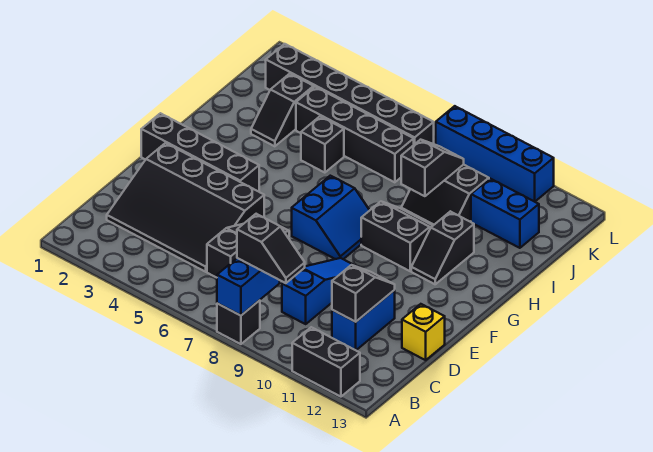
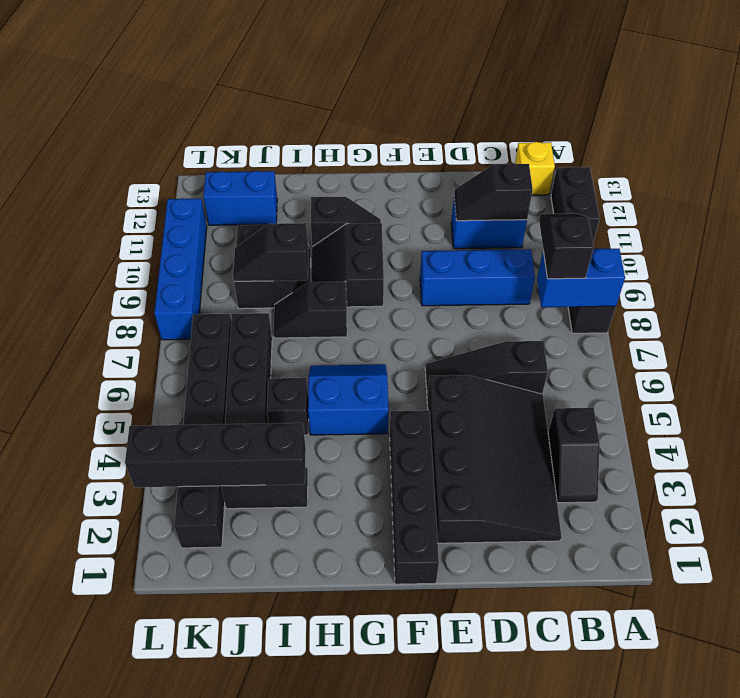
none -> black slope B3:B4 level 1 top 4
blue slope C9:E9 level 1 top C -> blue brick C9:E9 level 1
yellow brick D13 level 1 -> yellow brick B13 level 1
blue slope F7:G8 level 1 top 7 -> blue slope G5:H6 level 1 top 5
none -> black slope H8:I8 level 1 top H
none -> black brick I3:L3 level 2
blue brick J11:J12 level 1 -> blue brick J12:K12 level 1

